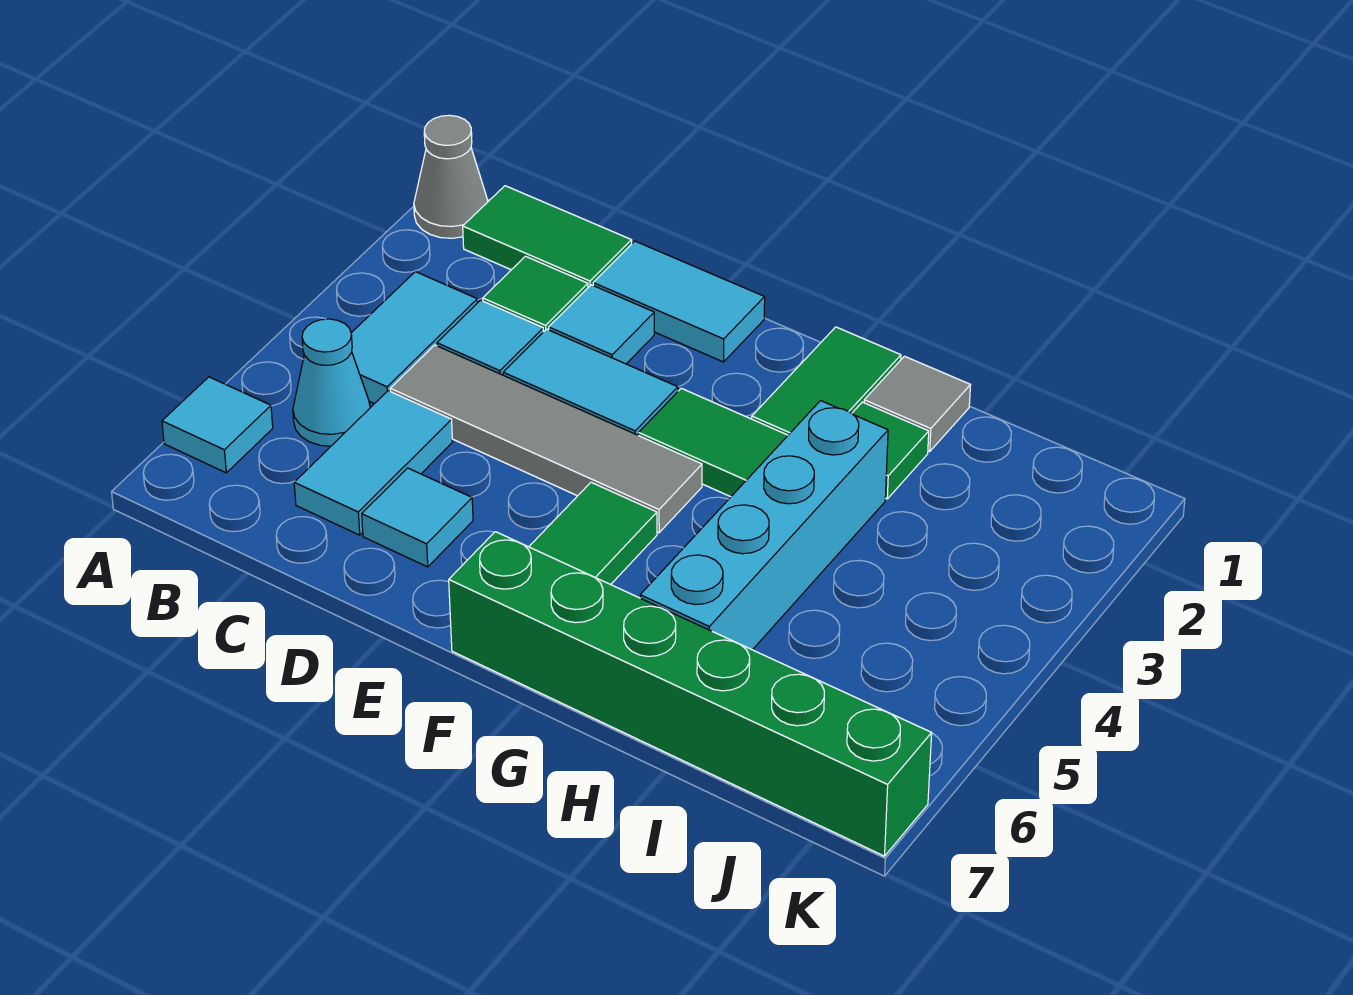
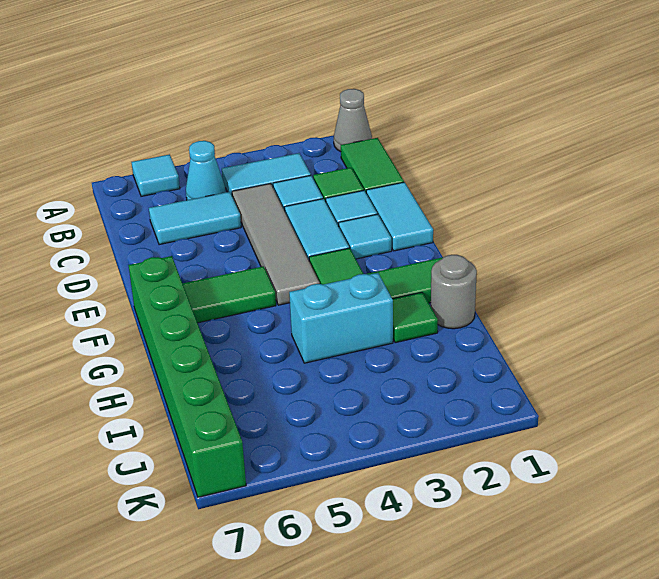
cyan tile D6 level 1 -> cyan tile E2 level 1
grey tile H1 level 1 -> grey round brick H1 level 1
cyan brick H3:H6 level 1 -> cyan brick H3:H4 level 1

